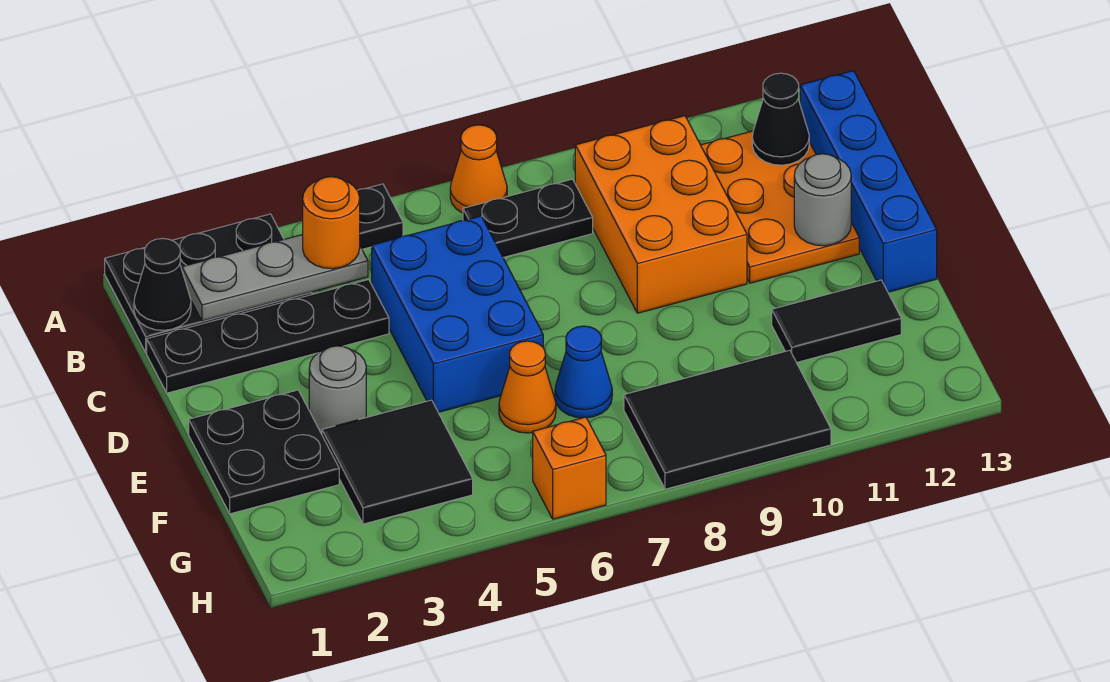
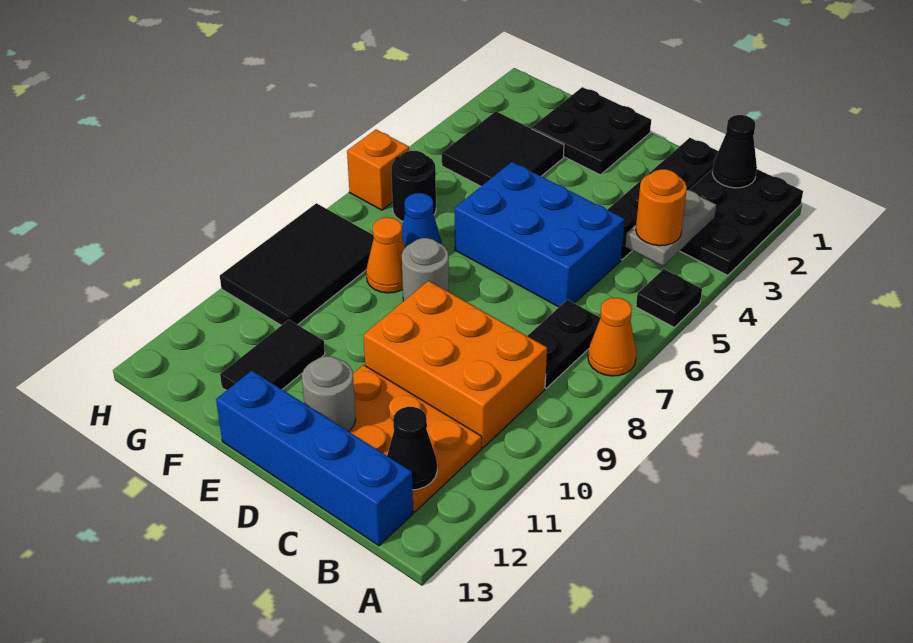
grey plate B2:B4 level 2 -> grey plate B3:B4 level 2
grey round brick E3 level 1 -> grey round brick E8 level 1
orange cone F6 level 1 -> orange cone F8 level 1
none -> black round brick G6 level 1

